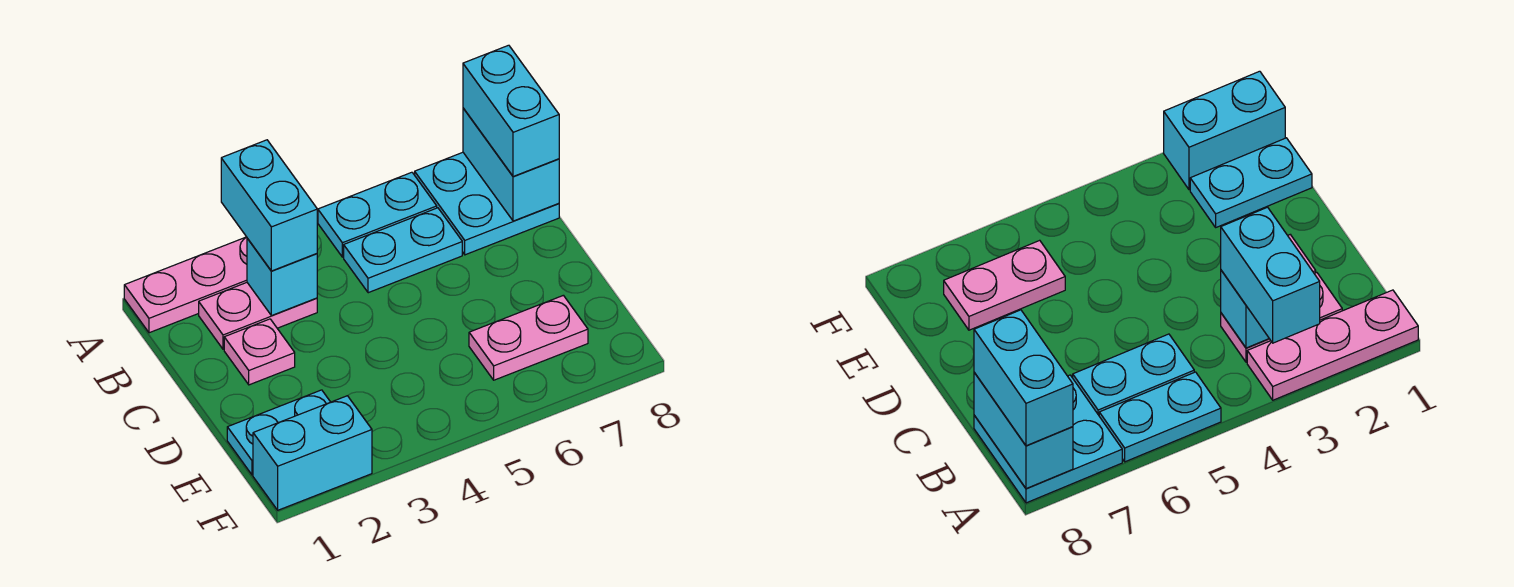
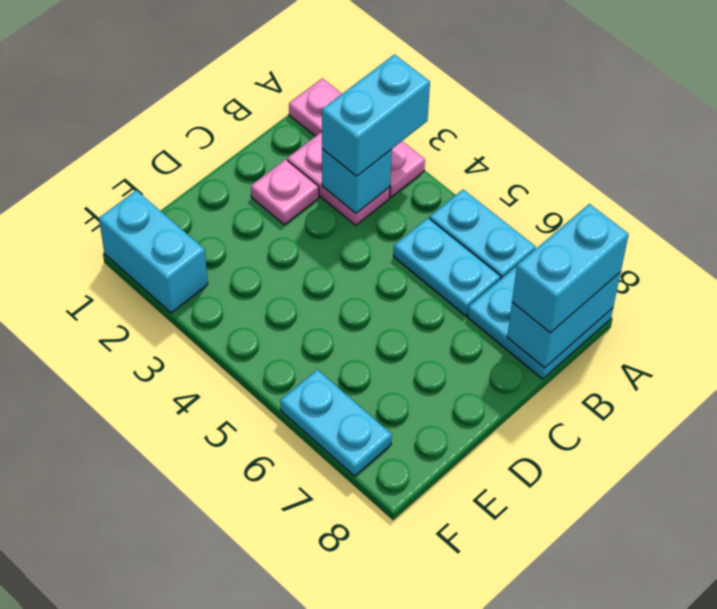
cyan plate E1:E2 level 1 -> cyan plate F6:F7 level 1
pink plate E6:E7 level 1 -> none

